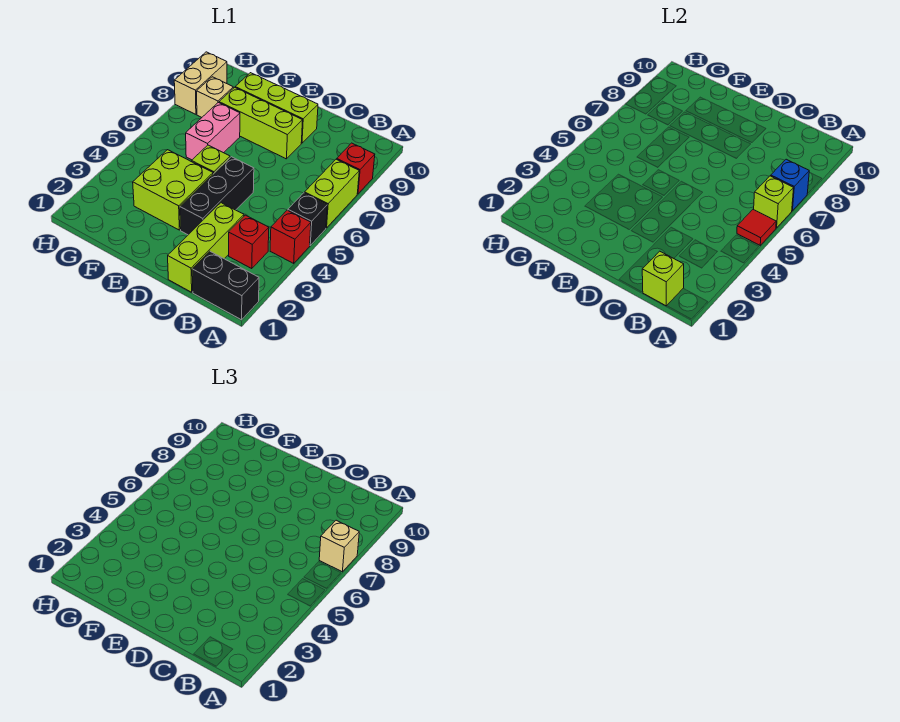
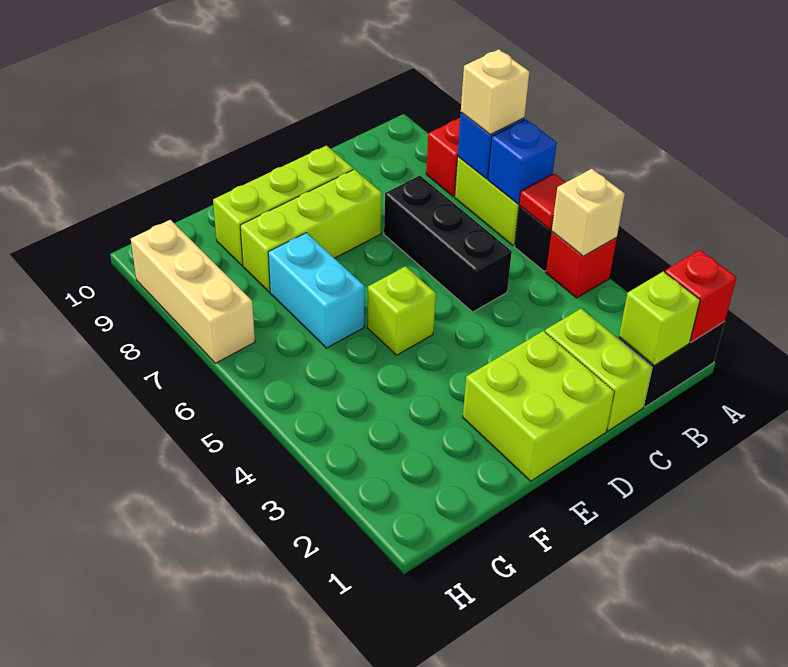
lime brick A6 level 2 -> blue brick A6 level 2
red brick B3 level 1 -> red brick A1 level 2
lime brick C1:C3 level 1 -> lime brick C1:C2 level 1
black brick D3:D5 level 1 -> black brick C5:C7 level 1
lime brick E3:F4 level 1 -> lime brick D1:E2 level 1
pink brick F6:F7 level 1 -> cyan brick F6:F7 level 1
tan brick G8 level 1 -> tan brick A4 level 2
tan brick H8:H9 level 1 -> tan brick H7:H9 level 1

